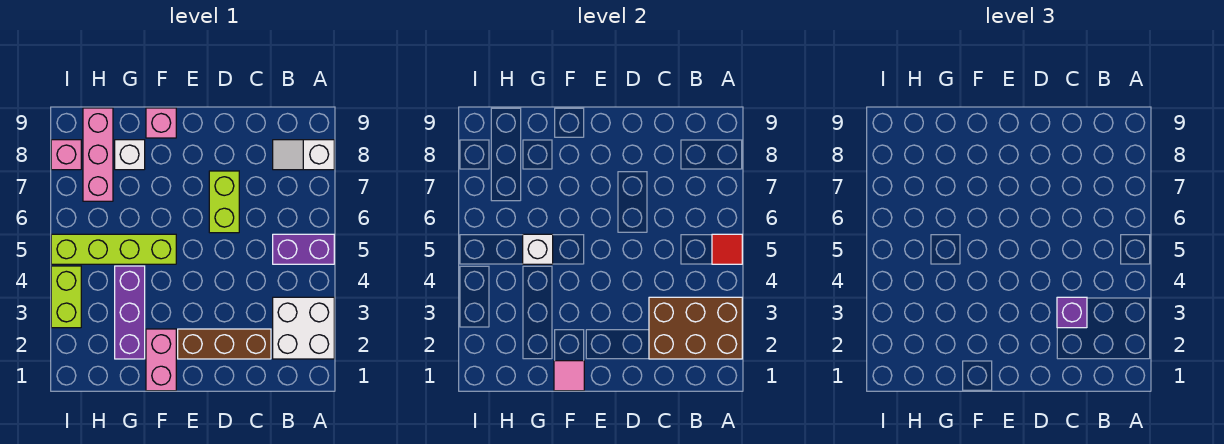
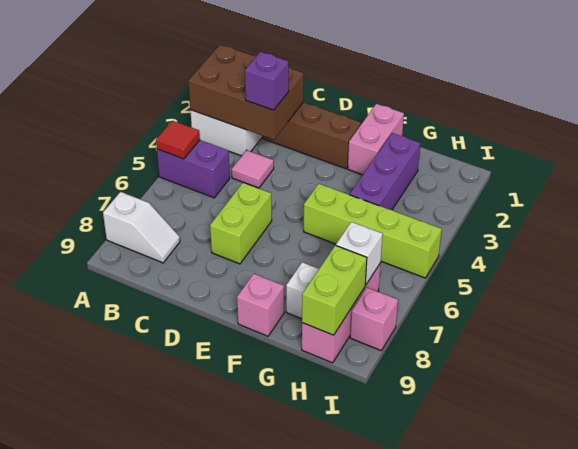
pink tile F1 level 2 -> pink tile C4 level 1
white brick G5 level 2 -> white brick H7 level 2
lime brick I3:I4 level 1 -> lime brick H8:H9 level 2

